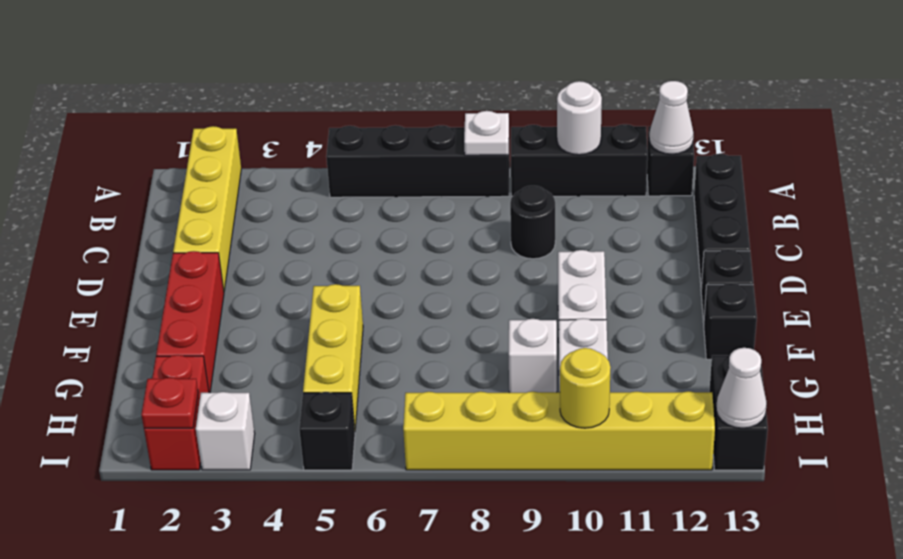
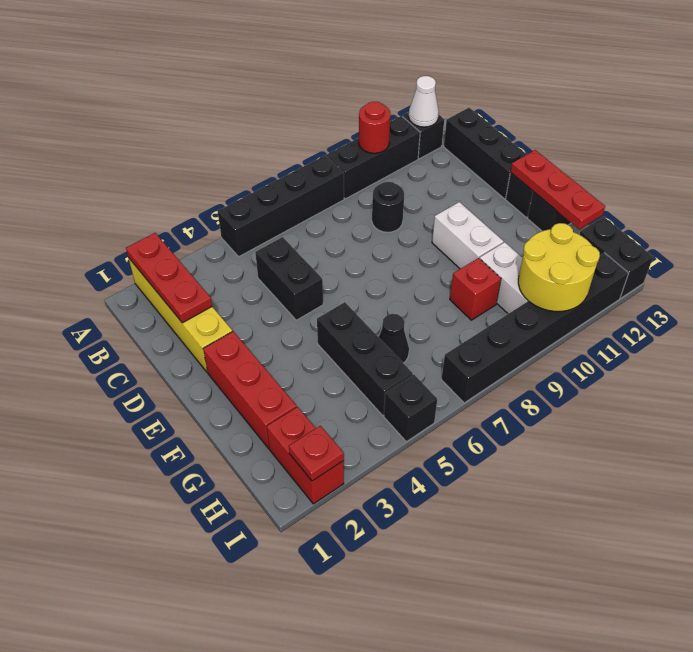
none -> red plate A2:C2 level 2
white plate A8 level 2 -> none
white round brick A10 level 2 -> red round brick A10 level 2
none -> black brick C5:D5 level 1
none -> red plate E13:G13 level 2
yellow brick F5:H5 level 1 -> black brick F5:H5 level 1
none -> black cone G6 level 1
white brick G9 level 1 -> red brick G9 level 1
white brick I3 level 1 -> none
yellow brick I7:I12 level 1 -> black brick I7:I12 level 1
yellow round brick I10 level 2 -> yellow round brick H10:I11 level 2
white cone I13 level 2 -> none

